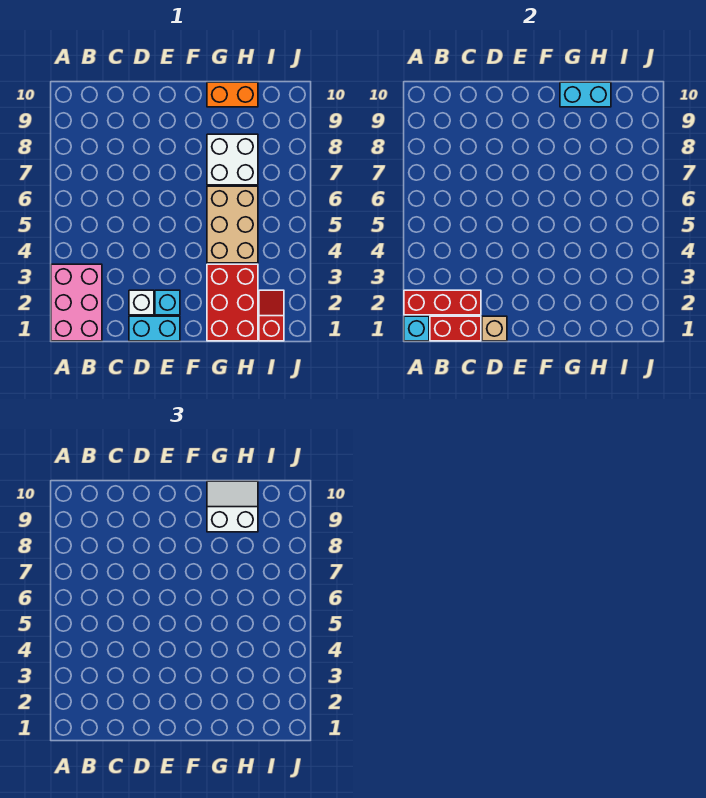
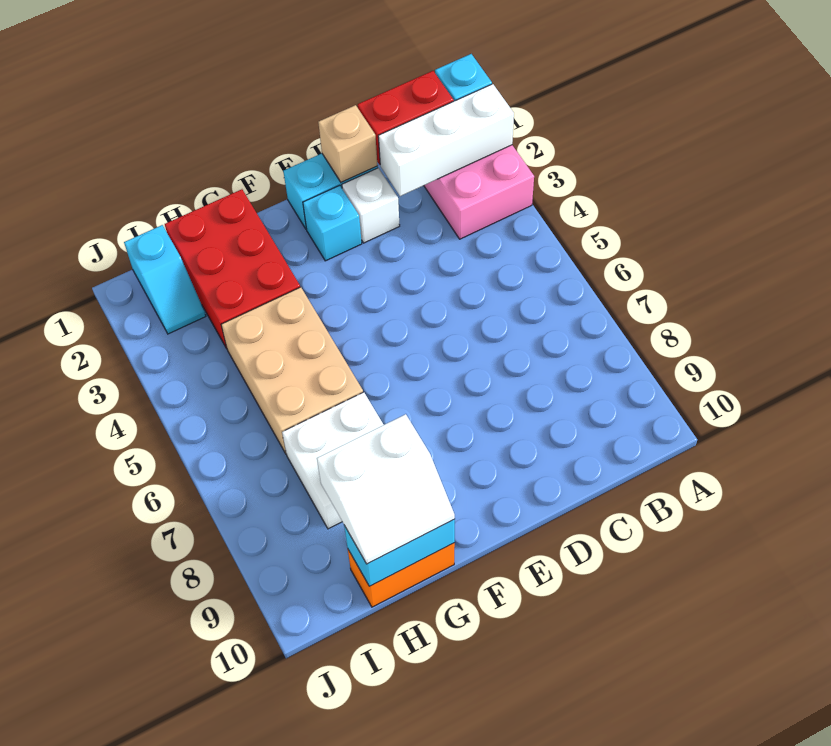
red brick A2:C2 level 2 -> white brick A2:C2 level 2
red slope I1:I2 level 1 top 1 -> cyan slope I1:I2 level 1 top 1

